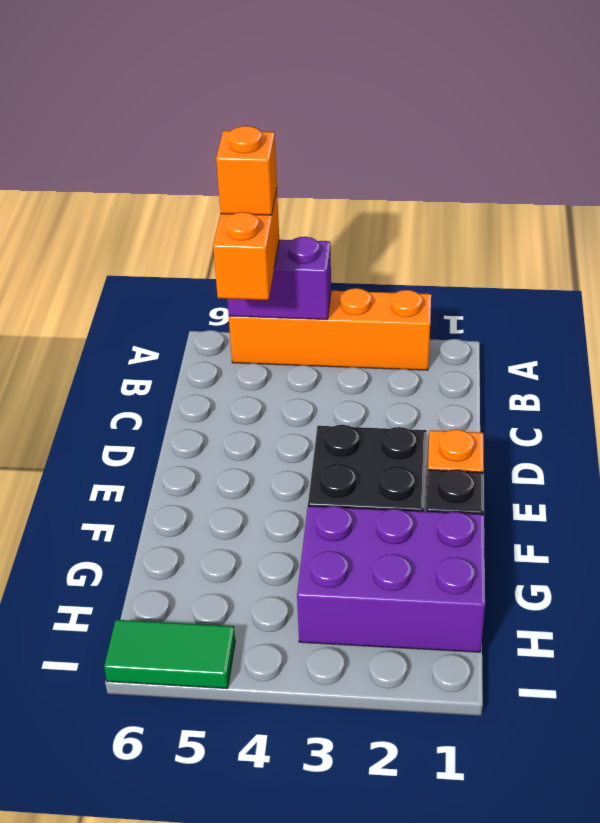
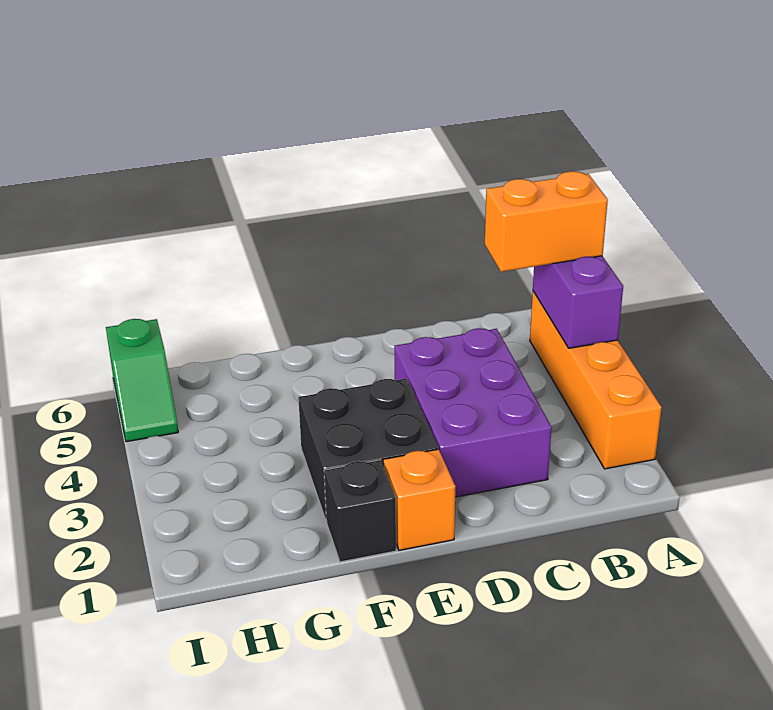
orange brick A5 level 4 -> none
purple brick G1:H3 level 1 -> purple brick C2:D4 level 1
green tile I5:I6 level 1 -> green slope I5:I6 level 1 top 6

